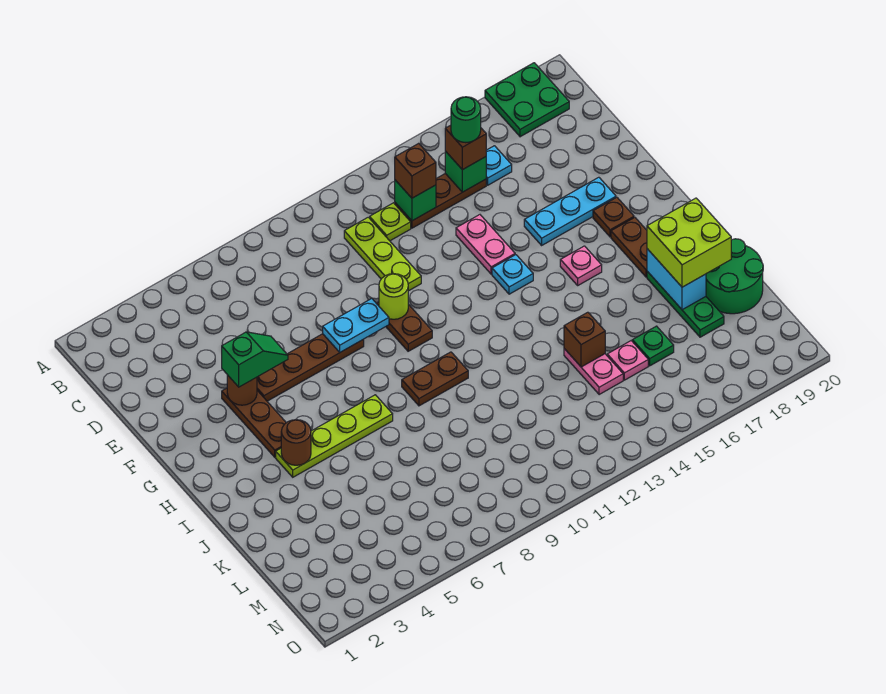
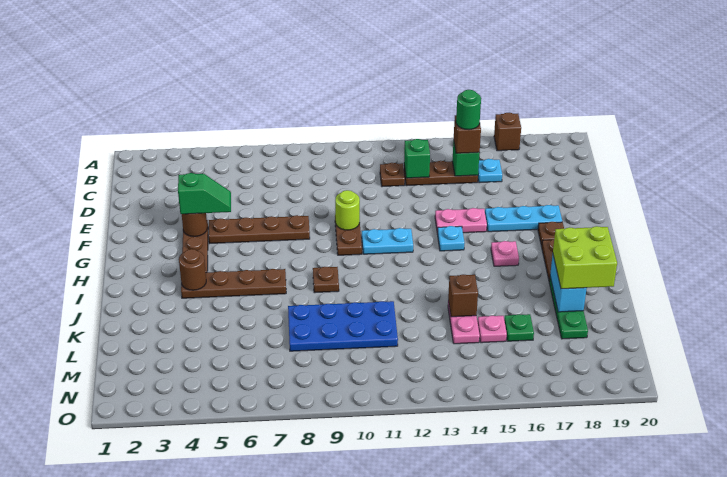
green plate A18:B19 level 1 -> none
lime plate C11:E11 level 1 -> none
lime plate C12 level 1 -> brown plate C12 level 1
brown brick C13 level 3 -> brown brick A17 level 1
pink plate E14:F14 level 1 -> pink plate F14:F15 level 1
cyan plate F8:F9 level 2 -> cyan plate G11:G12 level 1
lime plate I4:I7 level 1 -> brown plate I4:I7 level 1
brown plate I9:I10 level 1 -> brown plate I9 level 1
none -> blue plate K8:L11 level 1
green round brick K19:L20 level 1 -> none

